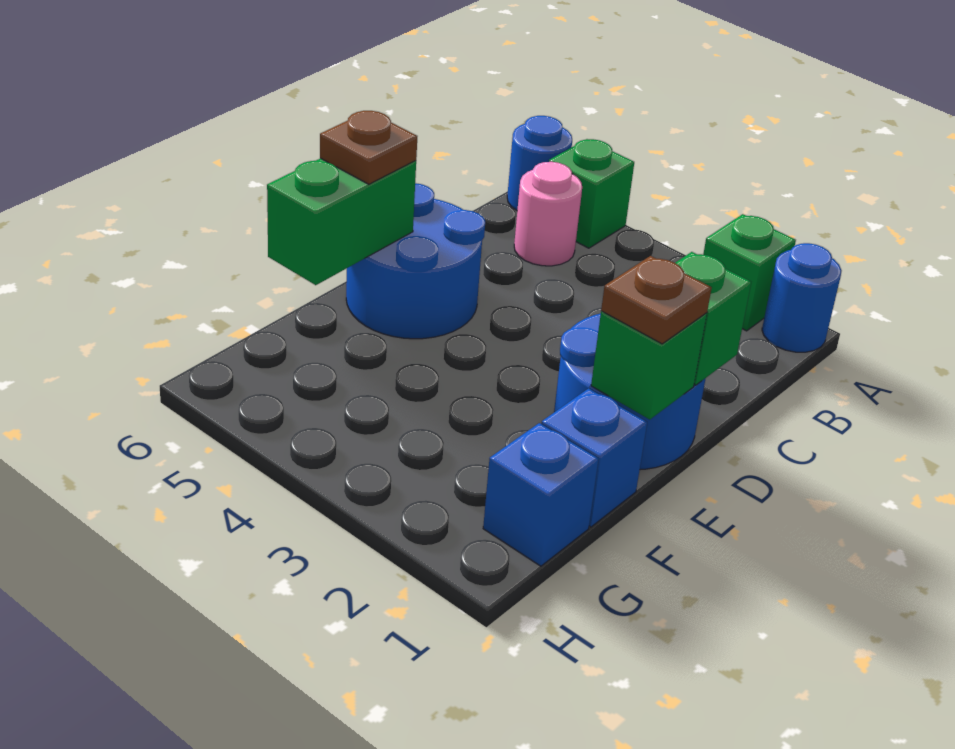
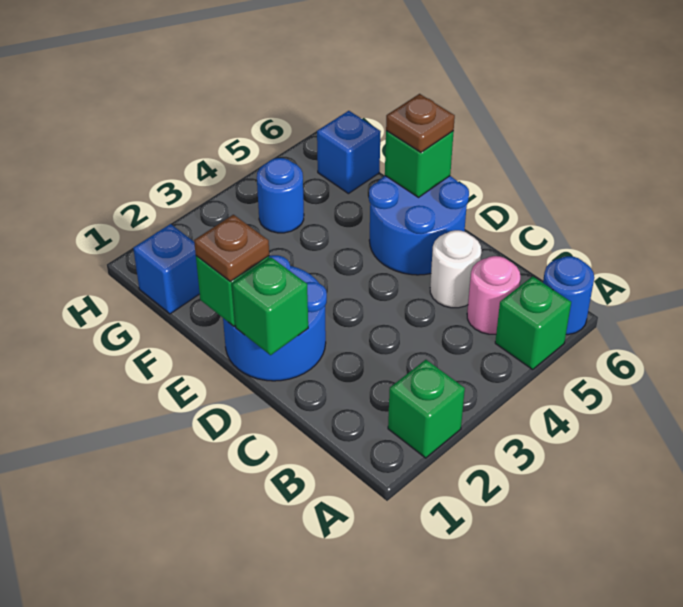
blue round brick A1 level 1 -> blue round brick G4 level 1
none -> white round brick C5 level 1
green brick E6:F6 level 2 -> green brick E6 level 2
blue brick F1 level 1 -> blue brick G6 level 1

